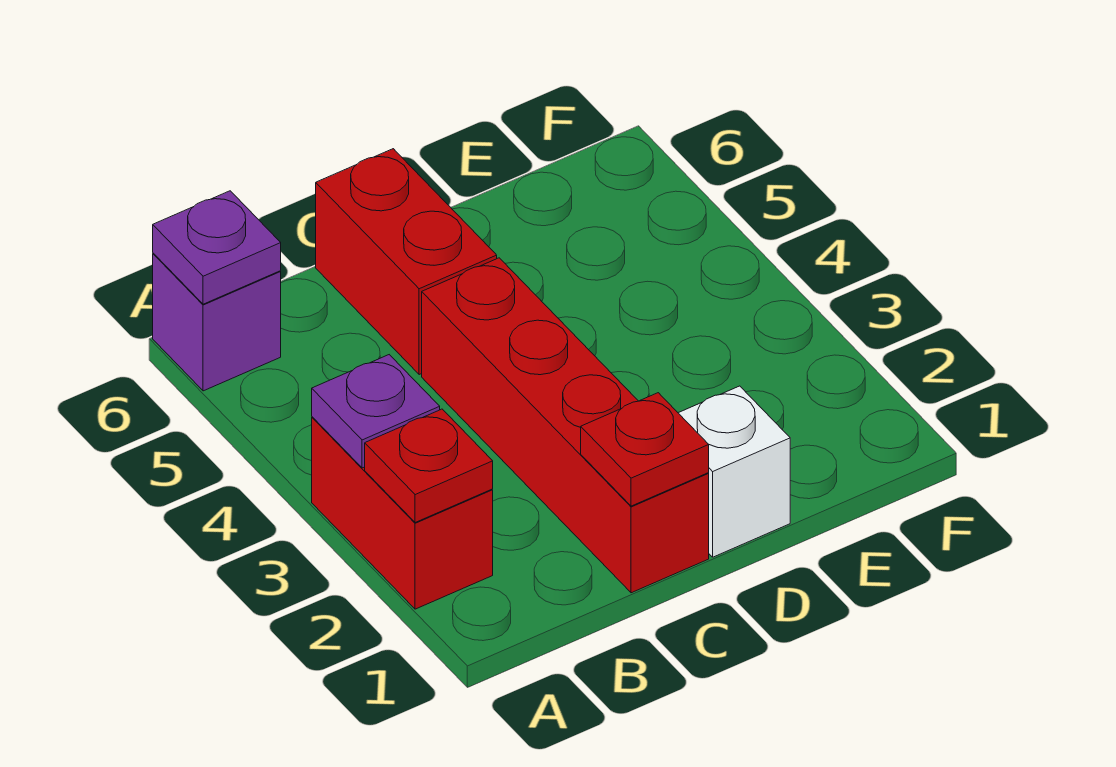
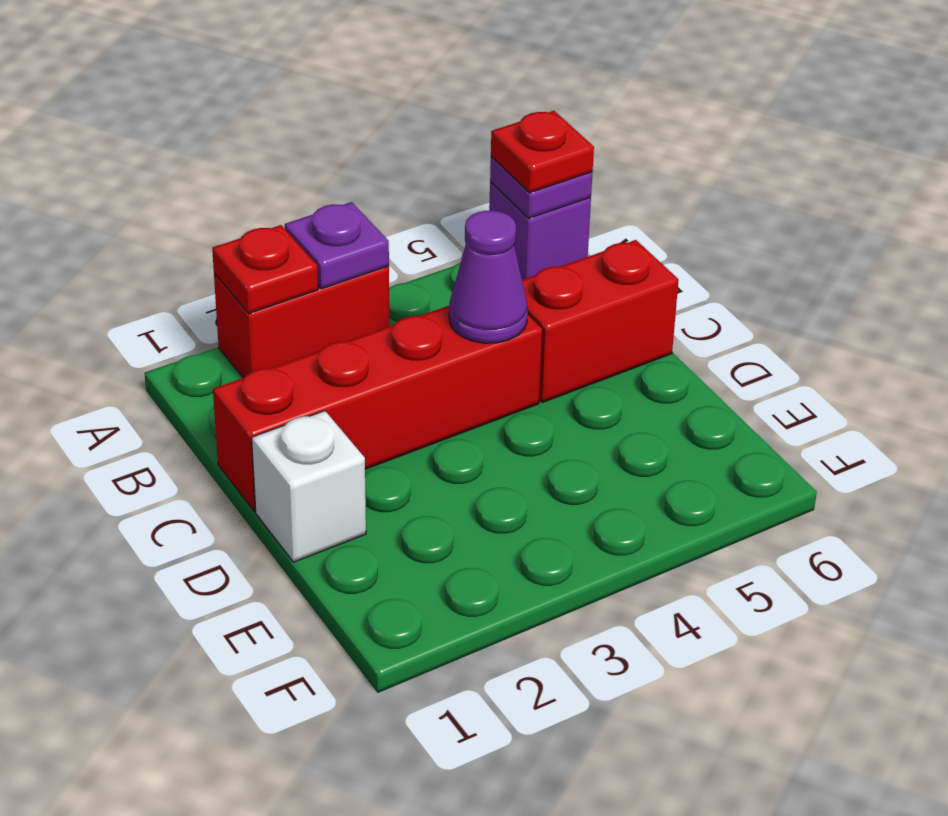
red plate C1 level 2 -> red plate A6 level 3
none -> purple cone C4 level 2

